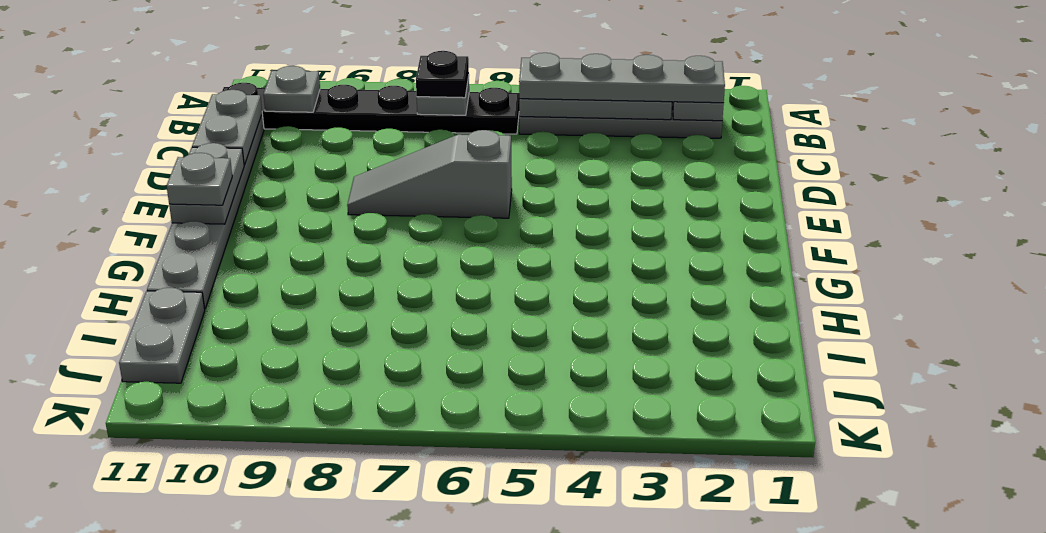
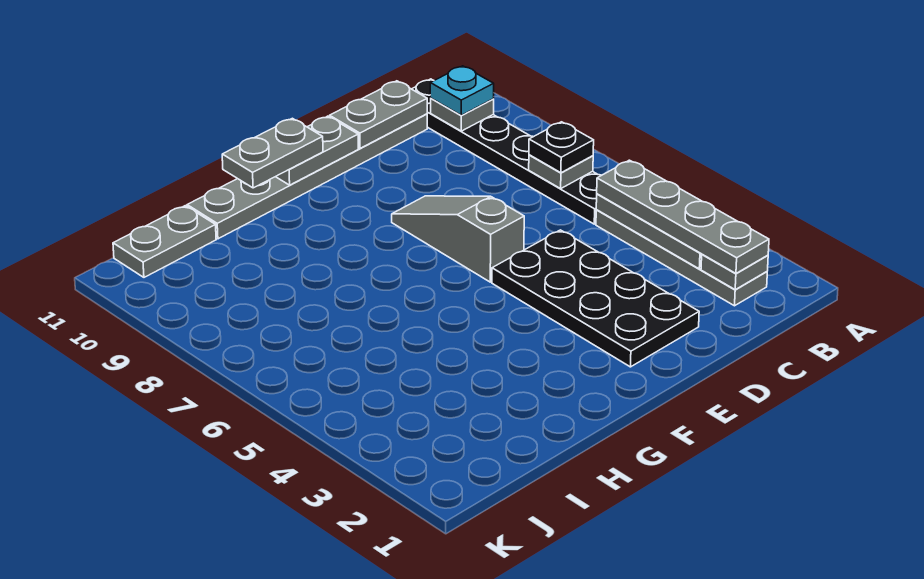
none -> cyan plate B10 level 3
none -> black plate D2:E5 level 1
grey plate F11 level 3 -> grey plate F11:G11 level 3

